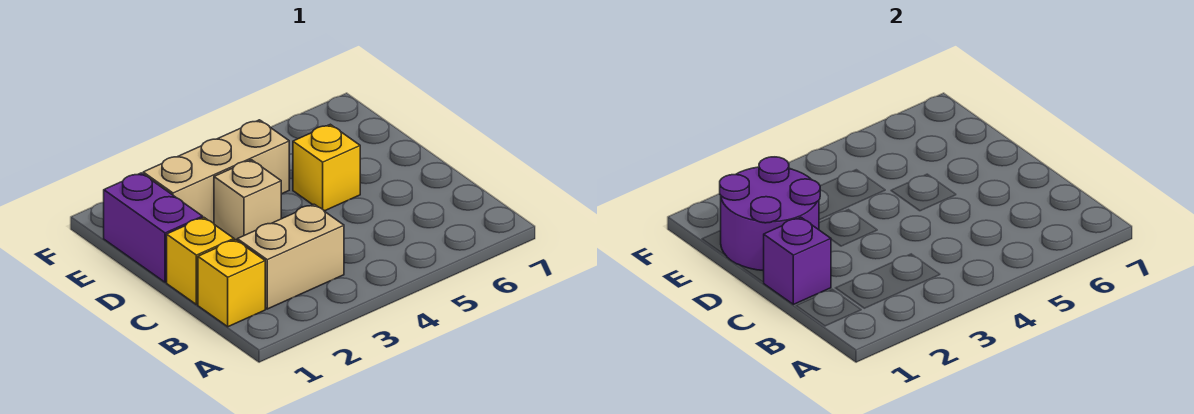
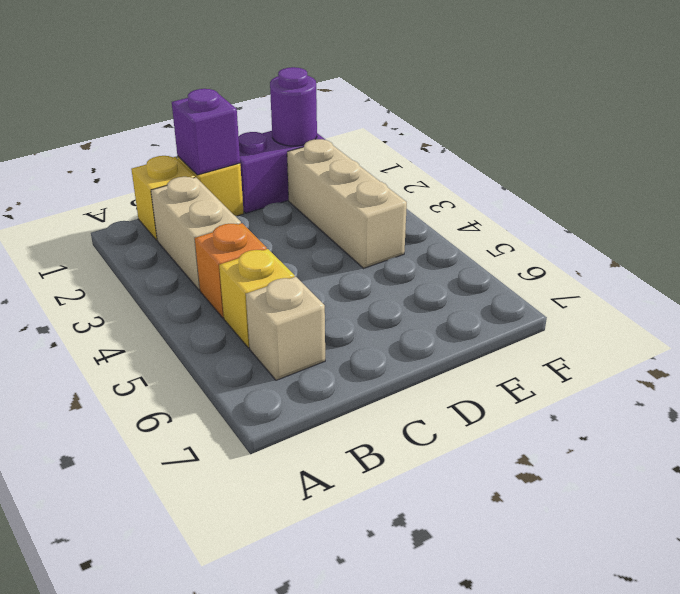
none -> orange brick B4 level 1
purple round brick D1:E2 level 2 -> purple round brick E1 level 2
tan brick D3 level 1 -> tan brick B6 level 1
yellow brick D5 level 1 -> yellow brick B5 level 1

